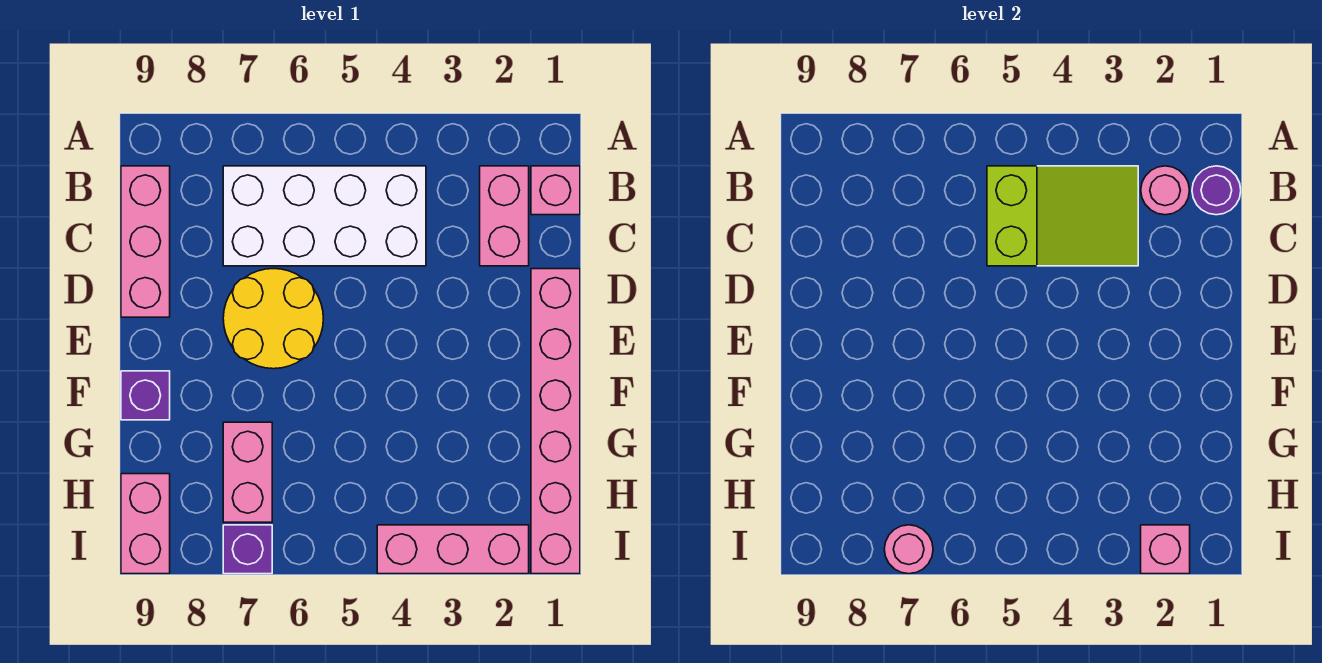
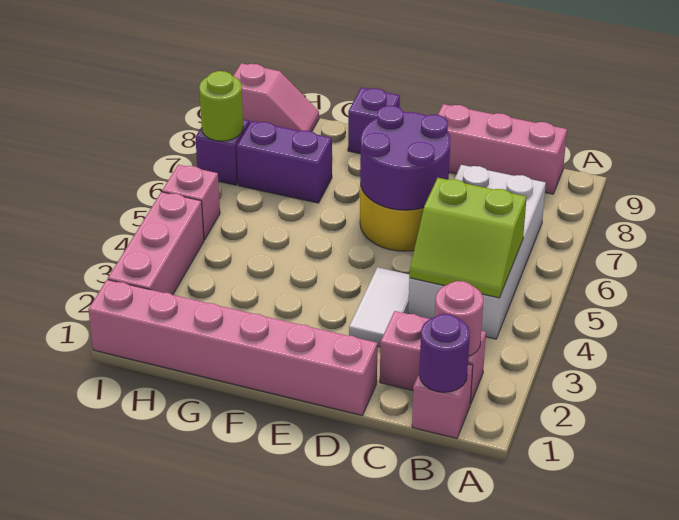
lime slope B3:C5 level 2 top 5 -> lime slope B4:C5 level 2 top 5
none -> white tile D3:D4 level 1
none -> purple round brick D6:E7 level 2
pink brick G7:H7 level 1 -> purple brick G7:H7 level 1
pink brick H9:I9 level 1 -> pink slope H9:I9 level 1 top I
pink brick I2 level 2 -> pink brick I5 level 1
pink round brick I7 level 2 -> lime round brick I7 level 2

